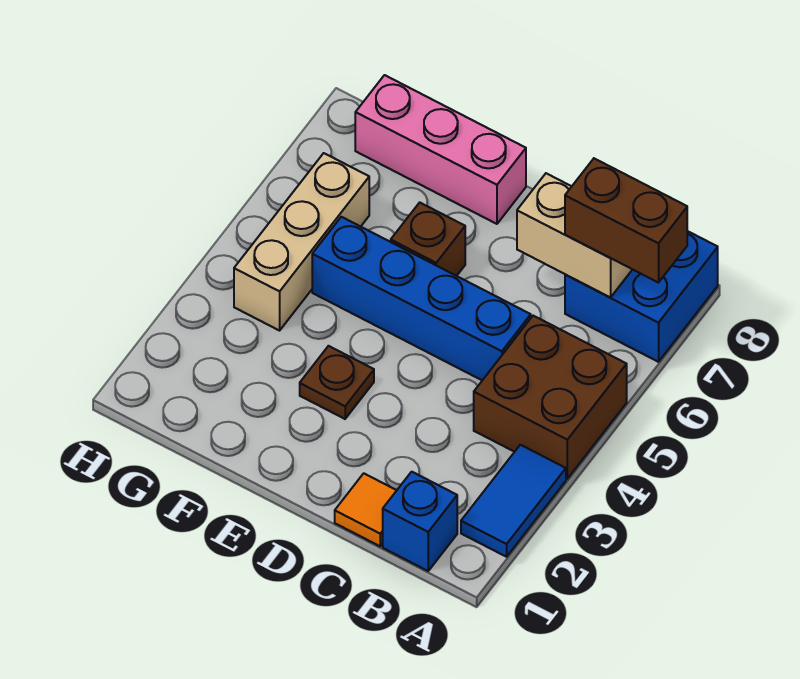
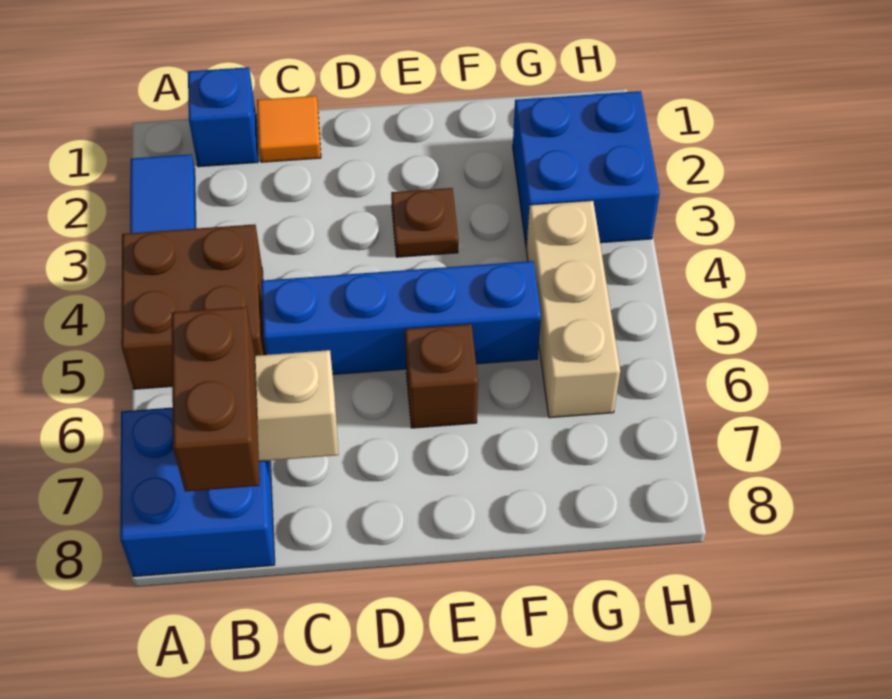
brown brick A7:B7 level 3 -> brown brick B7:B8 level 3
pink brick E8:G8 level 1 -> none
none -> blue brick G2:H3 level 1

